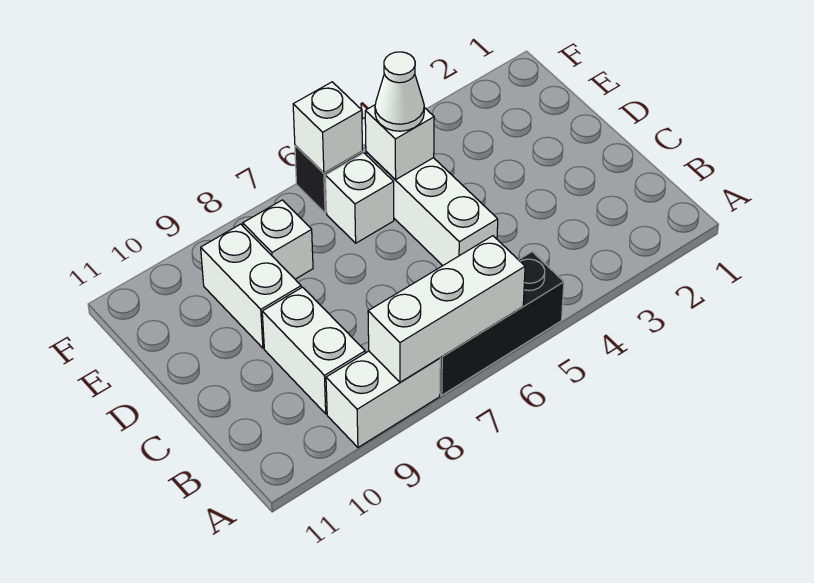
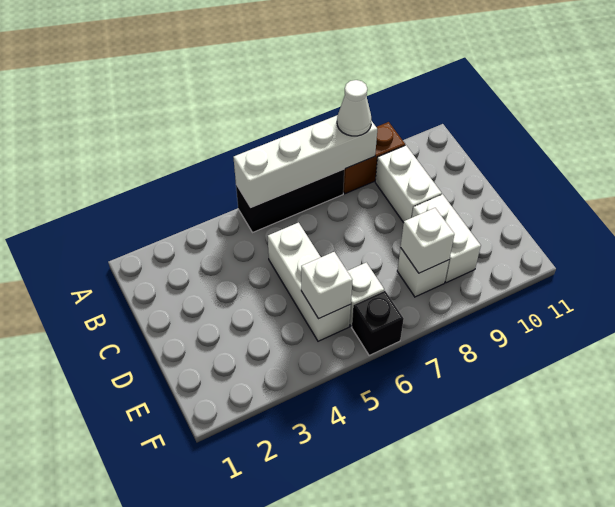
white brick A6:A8 level 2 -> white brick A5:A8 level 2
white brick A8:A9 level 1 -> brown brick A8:A9 level 1
white cone E5 level 3 -> white cone A8 level 3
white brick F6 level 2 -> white brick E8 level 2

